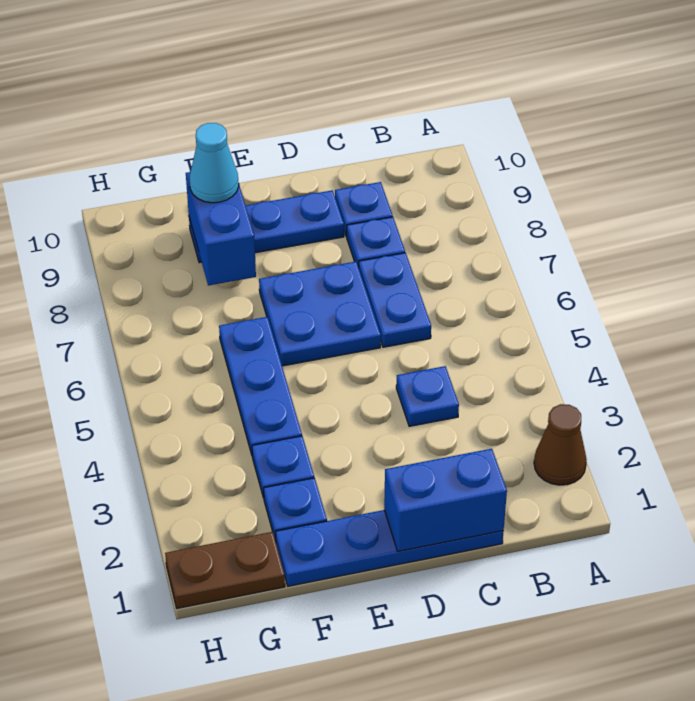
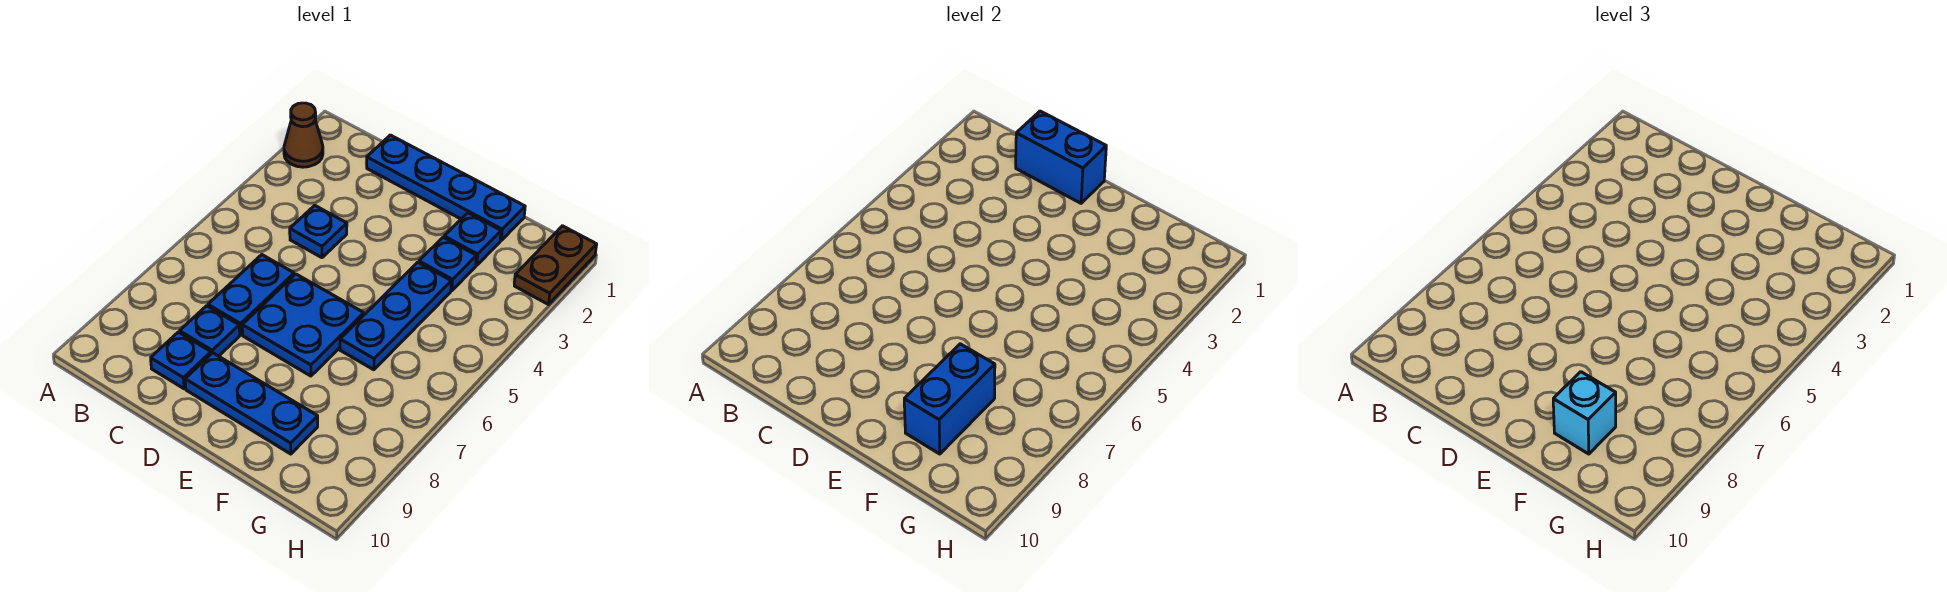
cyan cone F9 level 3 -> cyan brick F9 level 3
brown plate G1:H1 level 1 -> brown plate H1:H2 level 1

